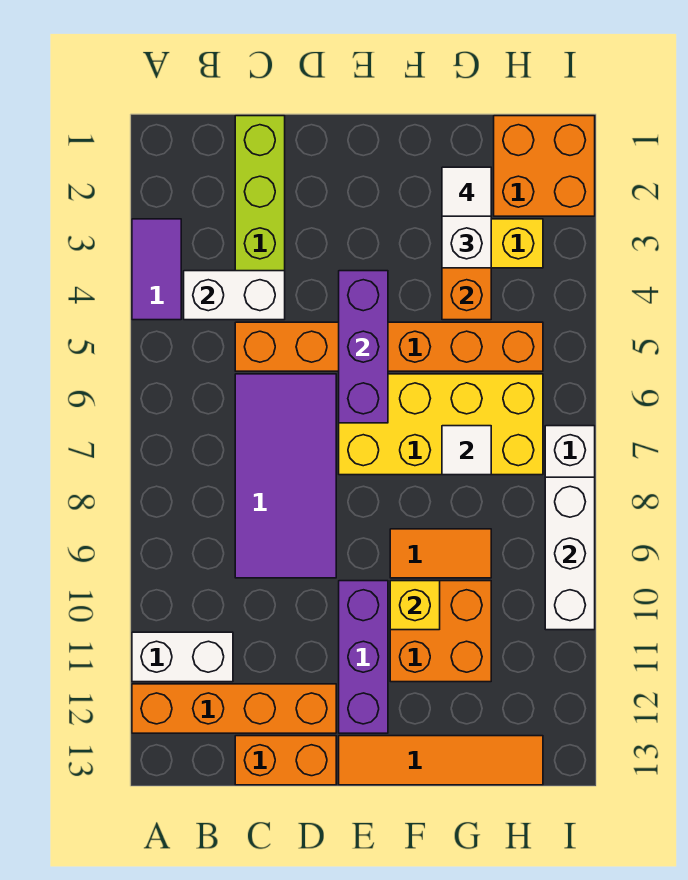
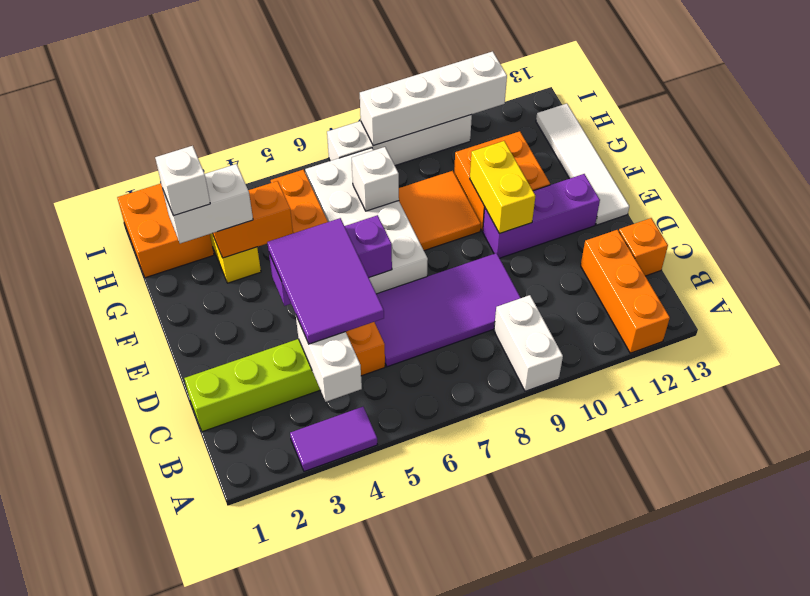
white brick A11:B11 level 1 -> white brick A9:B9 level 1
orange brick A12:D12 level 1 -> orange brick A12:C12 level 1
none -> purple tile C4:E5 level 3
orange brick C13:D13 level 1 -> orange brick C13 level 1
yellow brick E6:H7 level 1 -> white brick E6:H7 level 1
orange tile E13:H13 level 1 -> white tile E13:H13 level 1
orange tile F9:G9 level 1 -> orange tile F8:G9 level 1
yellow brick F10 level 2 -> yellow brick E10:F10 level 2
white tile G2 level 4 -> white brick G2 level 4
white tile G7 level 2 -> white brick G7 level 2
white brick I8:I10 level 2 -> white brick I8:I11 level 2

